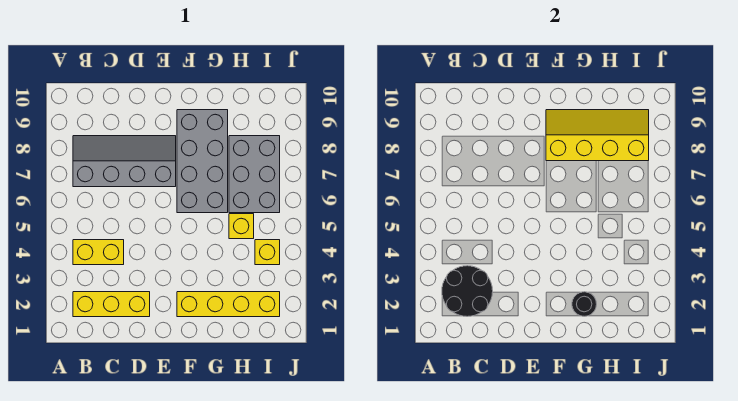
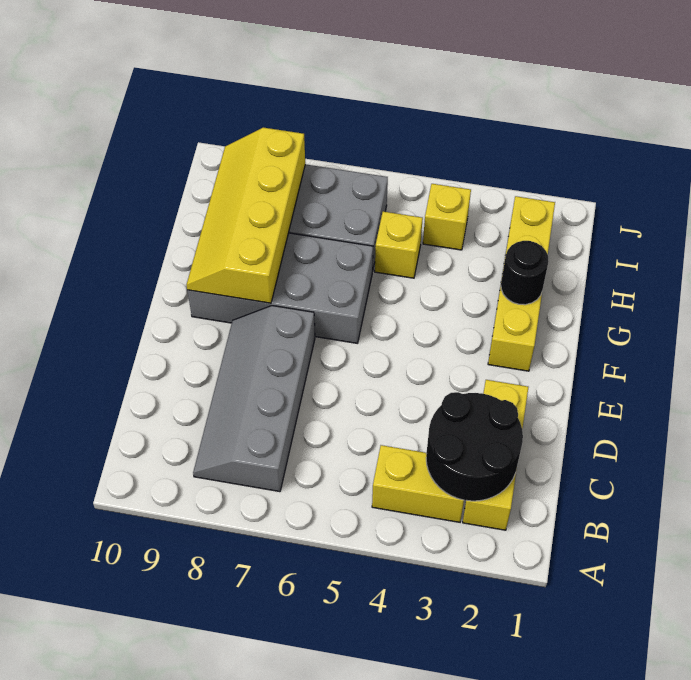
yellow brick B4:C4 level 1 -> yellow brick B3:B4 level 1

